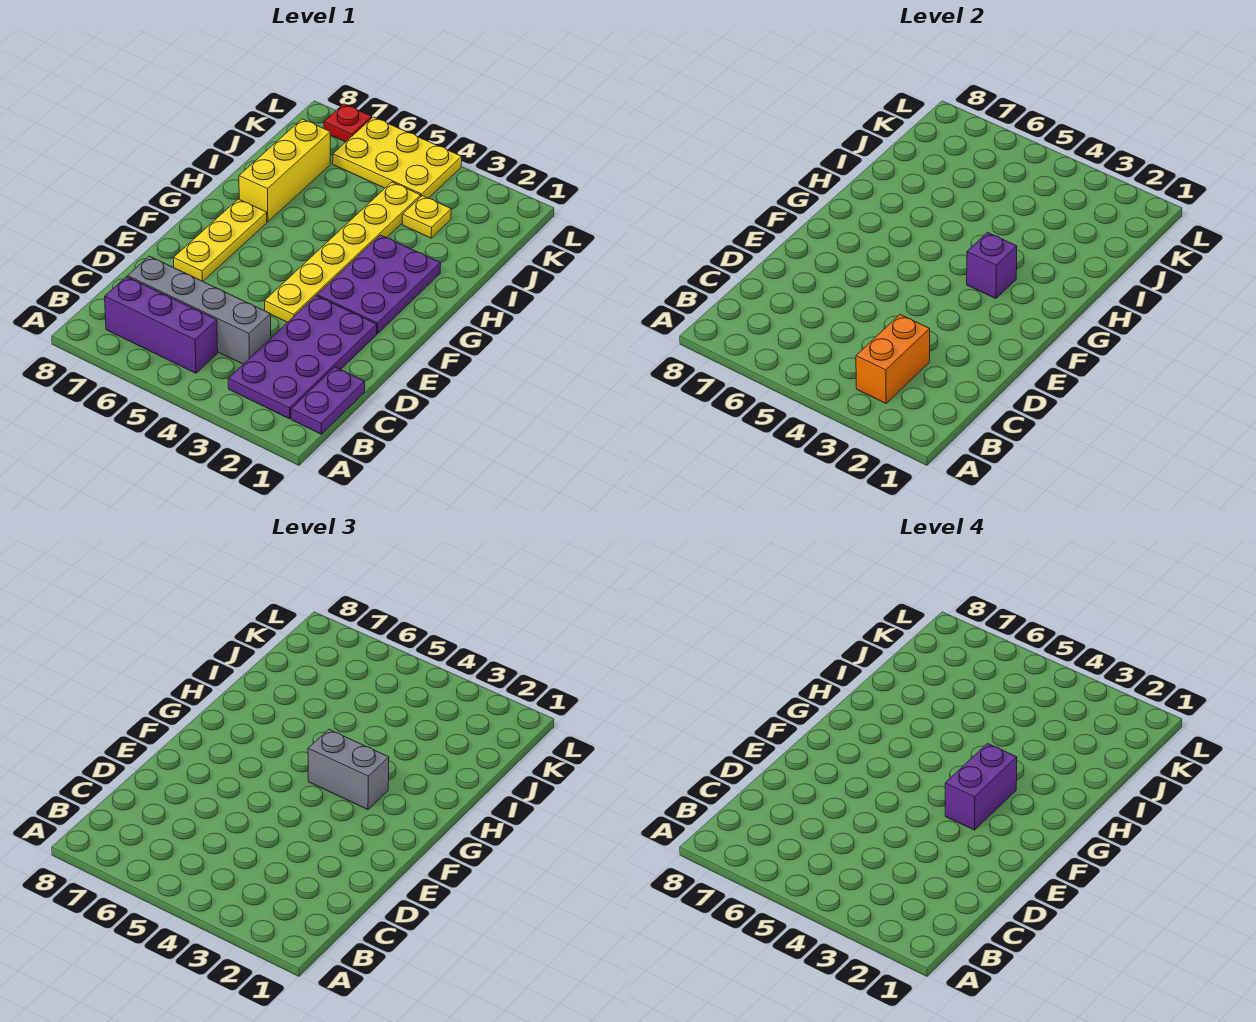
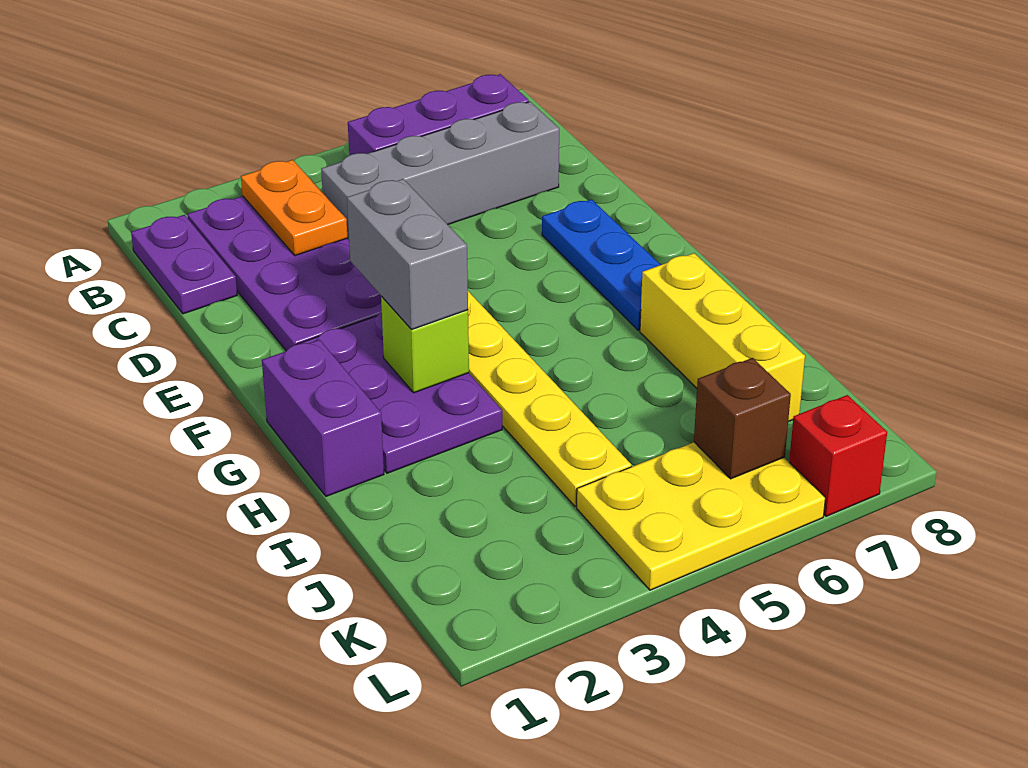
orange brick B3:C3 level 2 -> orange plate B3:C3 level 2
yellow plate E7:G7 level 1 -> blue plate E7:G7 level 1
purple brick F3:G3 level 4 -> purple brick G1:H1 level 1
purple brick G3 level 2 -> lime brick G3 level 2
grey brick G3:G4 level 3 -> grey brick F3:G3 level 3
yellow plate J3 level 1 -> none
none -> brown brick K6 level 2
red plate L7 level 1 -> red brick L7 level 1

